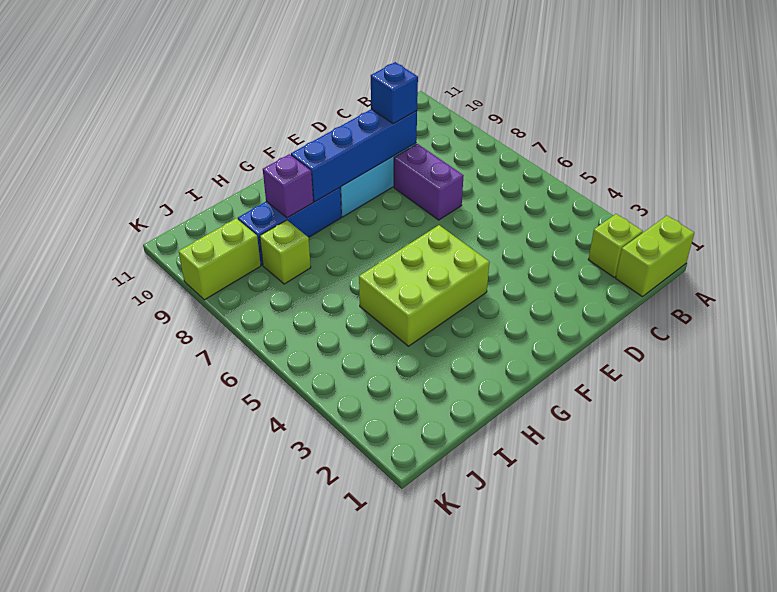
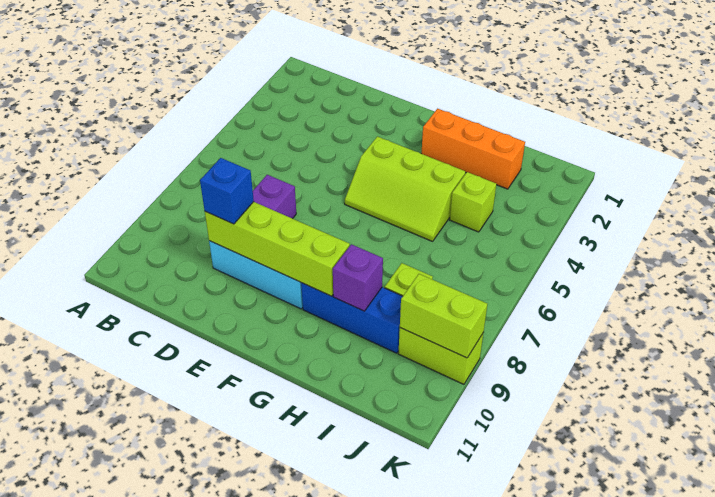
lime brick A1:B1 level 1 -> lime brick J9:K9 level 2
lime brick B2 level 1 -> lime brick I4 level 1
blue brick D9:G9 level 2 -> lime brick D9:G9 level 2
lime brick F4:H5 level 1 -> lime slope F4:H5 level 1 top 4
none -> orange brick G2:I2 level 1

